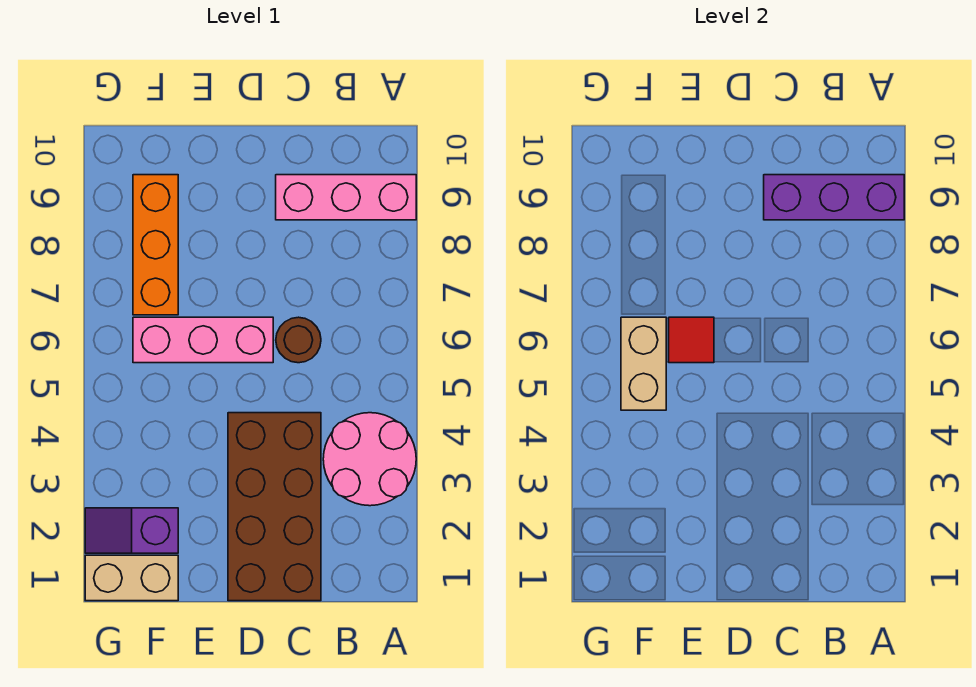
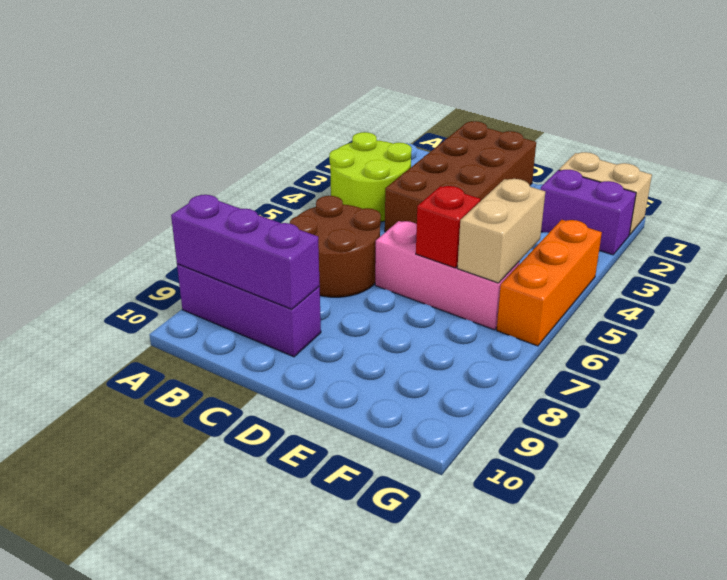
pink round brick A3:B4 level 1 -> lime round brick A3:B4 level 1
pink brick A9:C9 level 1 -> purple brick A9:C9 level 1
brown round brick C6 level 1 -> brown round brick B6:C7 level 1
red tile E6 level 2 -> red brick E6 level 2
purple slope F2:G2 level 1 top F -> purple brick F2:G2 level 1
orange brick F7:F9 level 1 -> orange brick G4:G6 level 1

